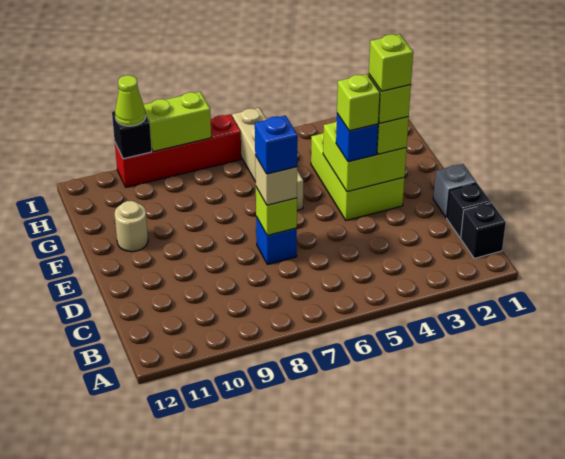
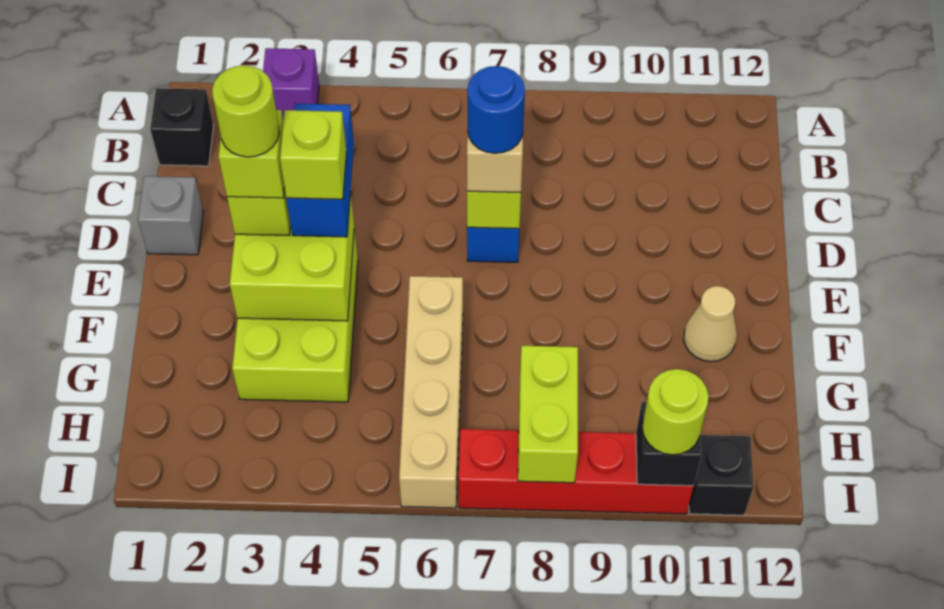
none -> purple brick A3 level 1
black brick C1 level 1 -> black brick I11 level 1
blue brick D7 level 4 -> blue round brick D7 level 4
lime brick E3 level 5 -> lime round brick E3 level 5
blue brick E4 level 3 -> blue brick D4:E4 level 3
tan round brick F11 level 1 -> tan cone F11 level 1
lime brick I8:I9 level 2 -> lime brick H8:I8 level 2
lime cone I10 level 3 -> lime round brick I10 level 3

